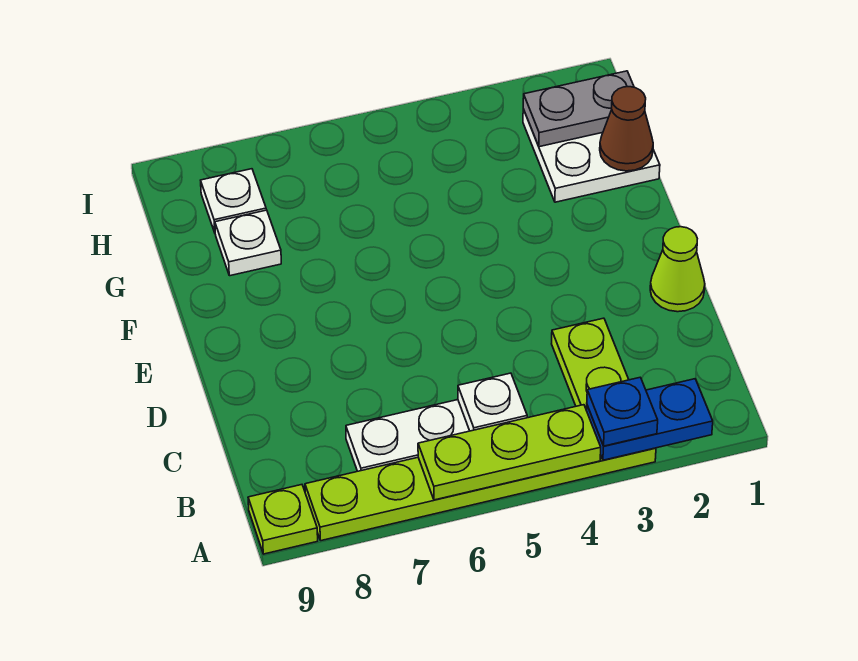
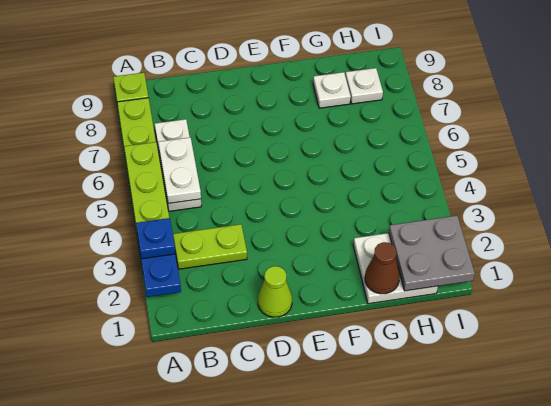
white plate B5 level 2 -> white plate B5:B6 level 2
grey plate H1:H2 level 2 -> grey plate H1:I2 level 2

